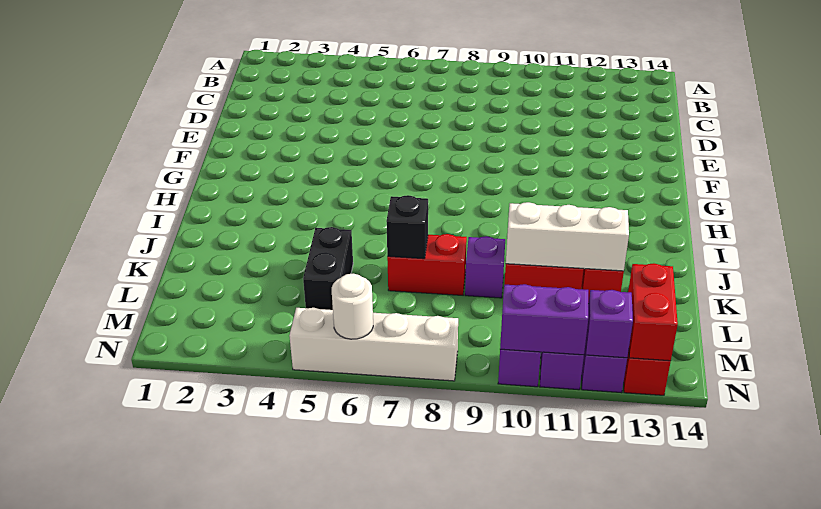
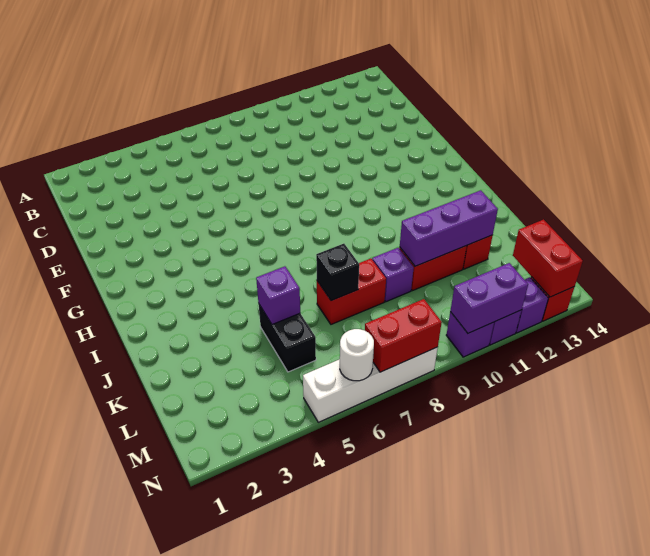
white brick K10:K12 level 2 -> purple brick K10:K12 level 2
none -> red brick N7:N8 level 2
purple brick N12 level 2 -> purple brick K5 level 2

